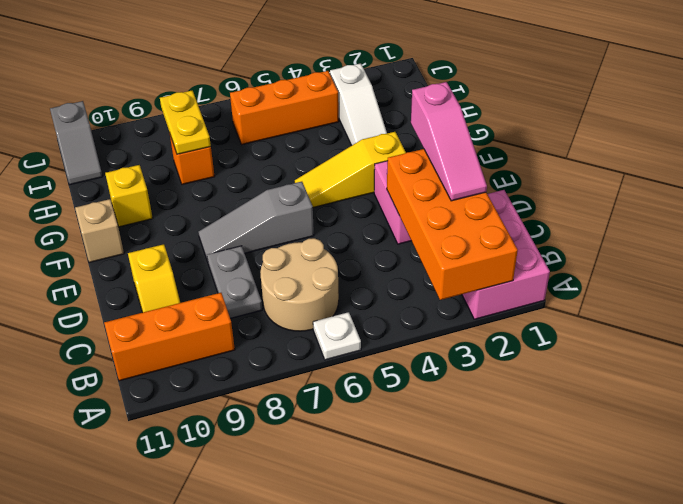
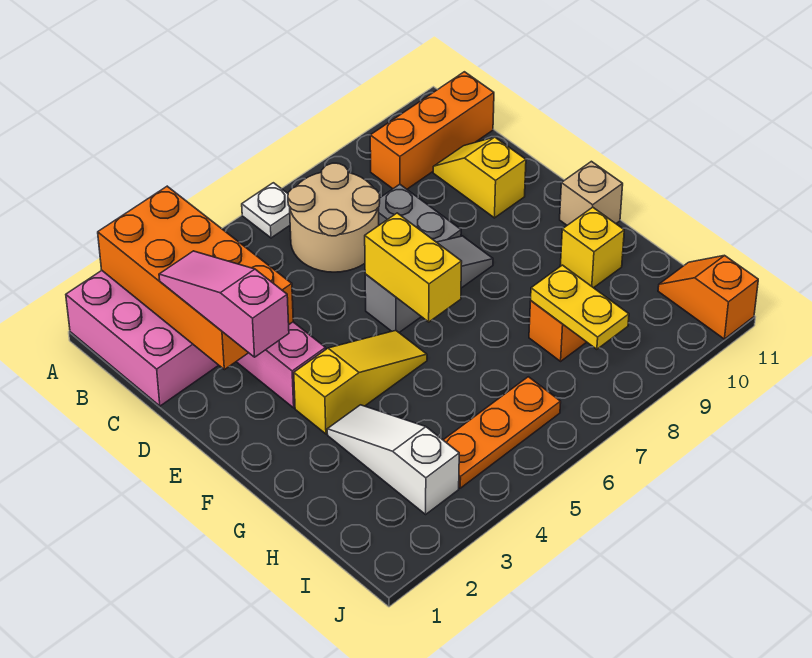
none -> yellow brick E6:F6 level 2
orange brick I4:I6 level 1 -> orange plate I4:I6 level 1
grey slope I11:J11 level 1 top J -> orange slope I11:J11 level 1 top J

